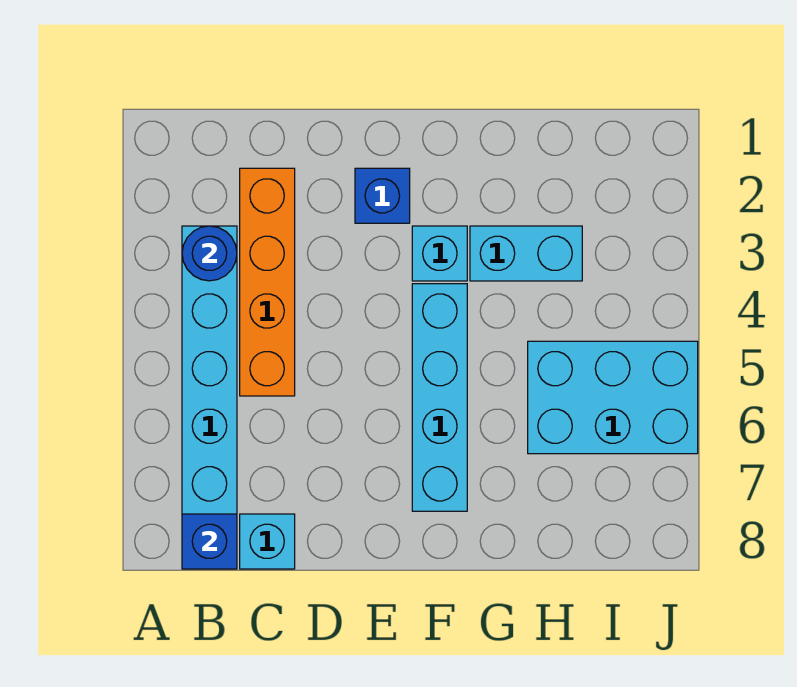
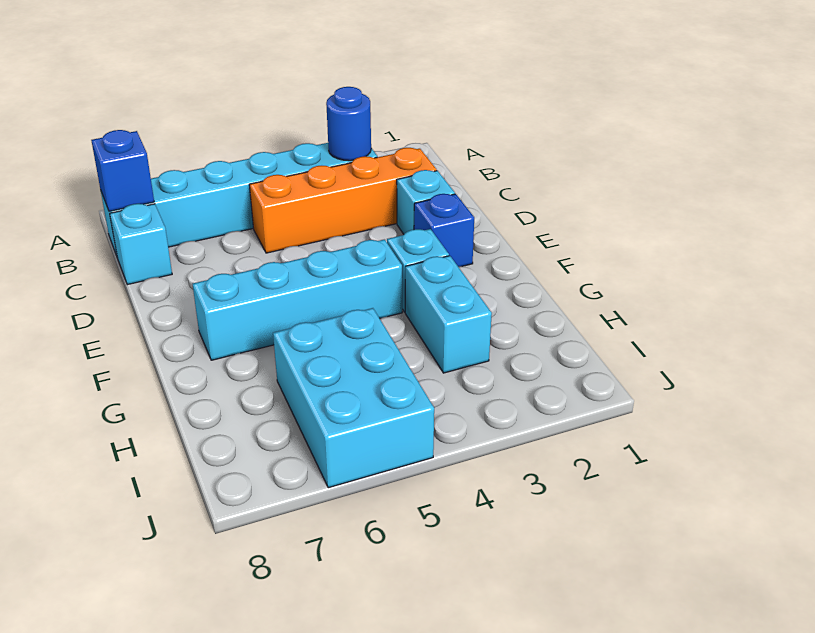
none -> cyan brick D2 level 1

